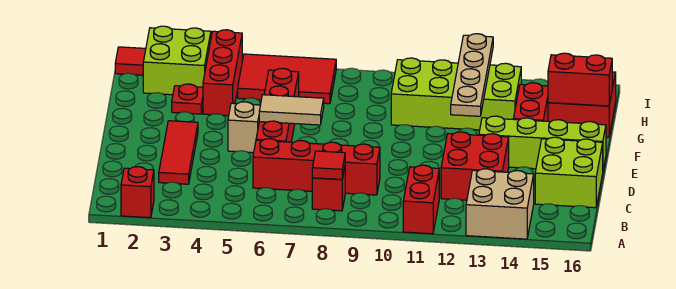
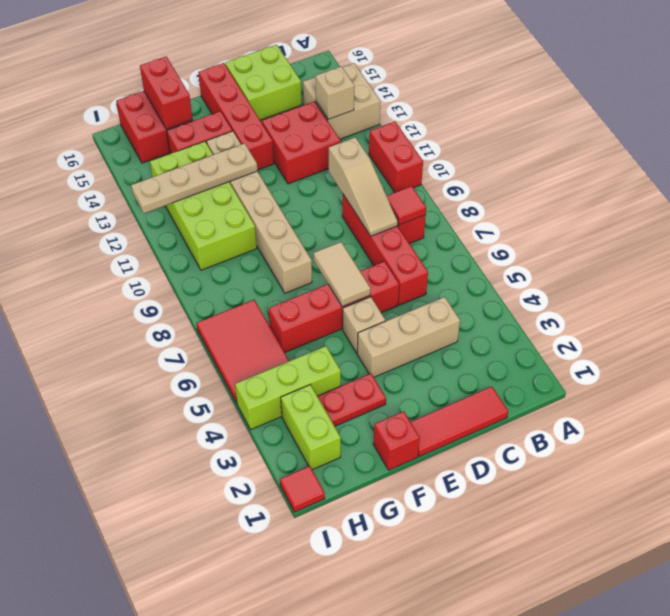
red brick A2 level 1 -> red brick F1 level 1
red brick A11:B11 level 1 -> red brick A10:A11 level 1
none -> tan brick B13 level 2
red tile C3:E3 level 1 -> red tile C1:E1 level 1
none -> tan brick C4:E4 level 1
none -> tan slope C8:C10 level 2 top 10
lime brick E13:E16 level 1 -> red brick E13:E16 level 1
none -> tan brick F8:F13 level 1
red plate G3 level 1 -> red plate F3:G3 level 1
red brick G4:I4 level 1 -> lime brick G4:I4 level 1
lime brick H2:I3 level 1 -> lime brick H2:H3 level 1

